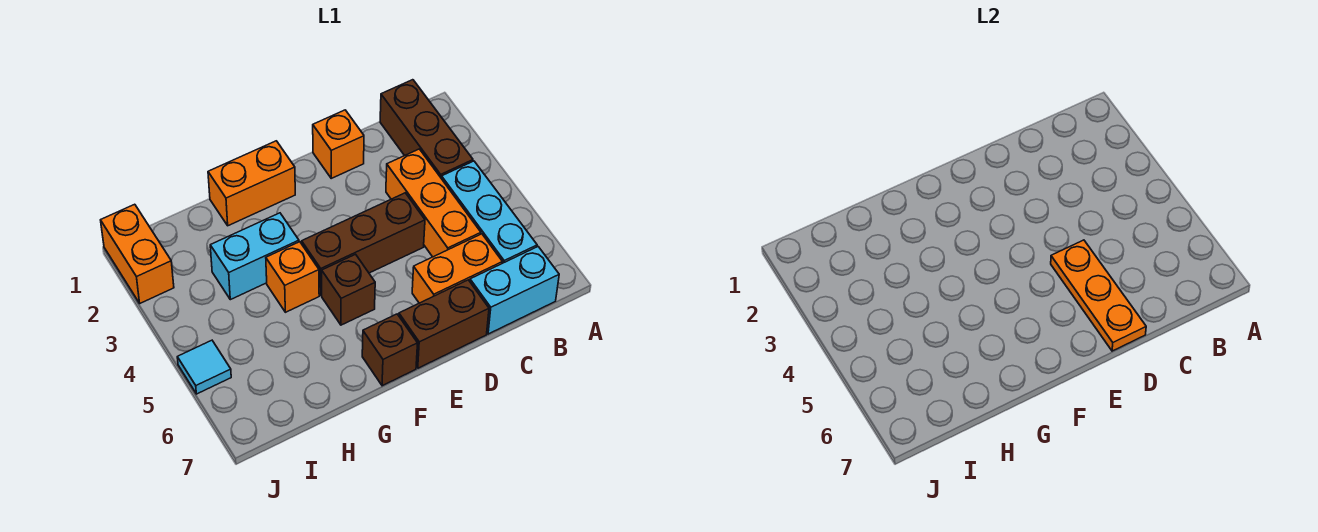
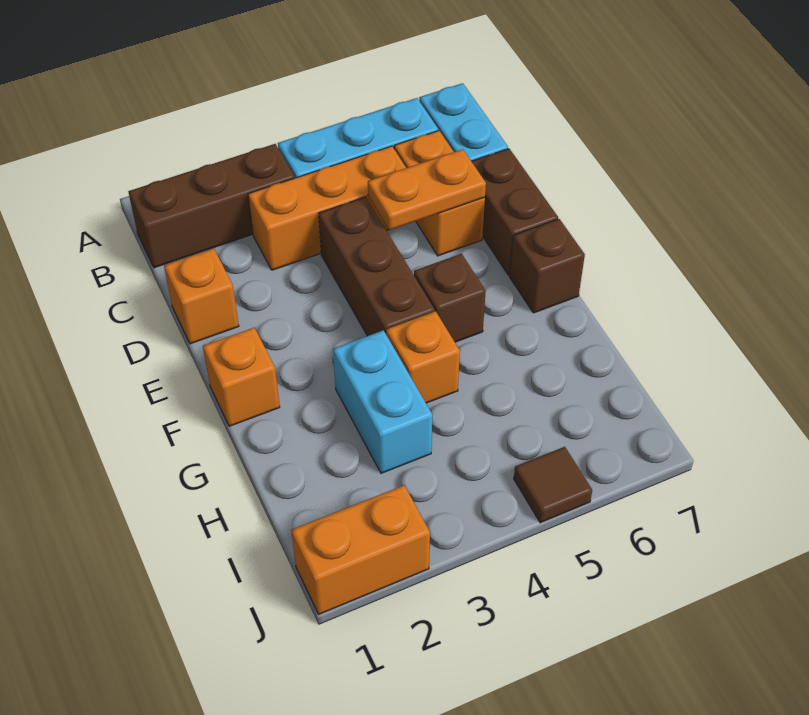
orange plate D5:D7 level 2 -> orange plate D5:D6 level 2
orange brick F1:G1 level 1 -> orange brick F1 level 1
cyan tile J5 level 1 -> brown tile J5 level 1

